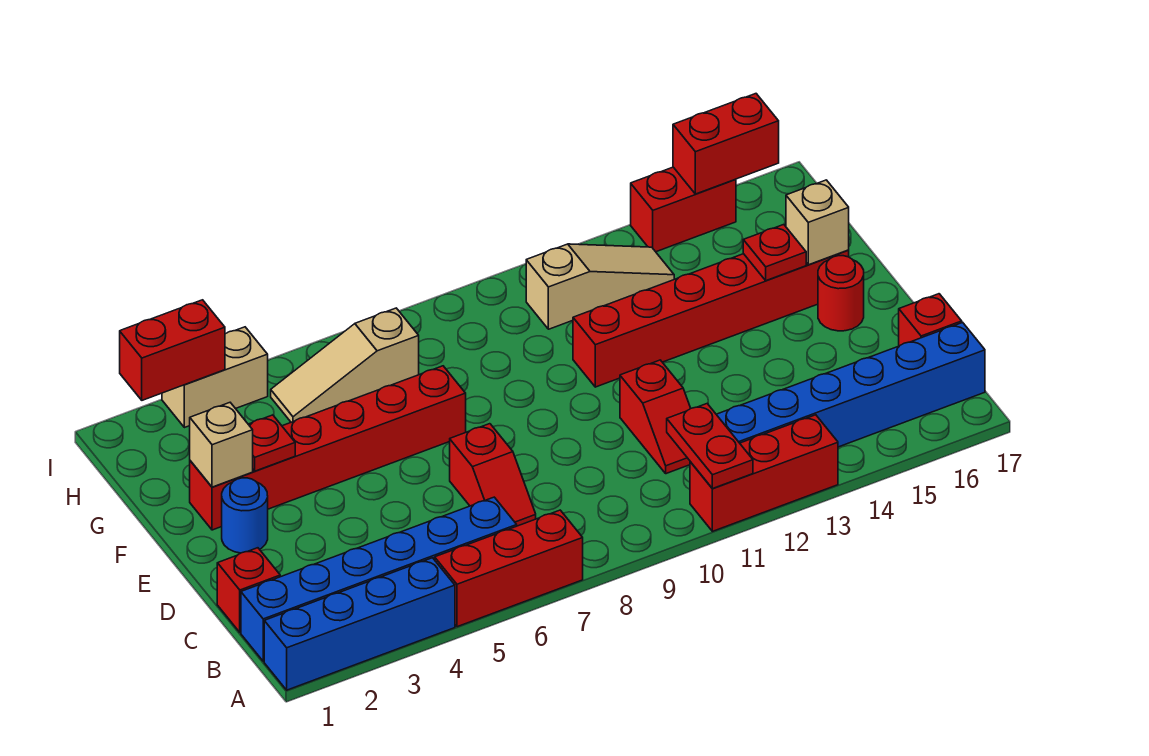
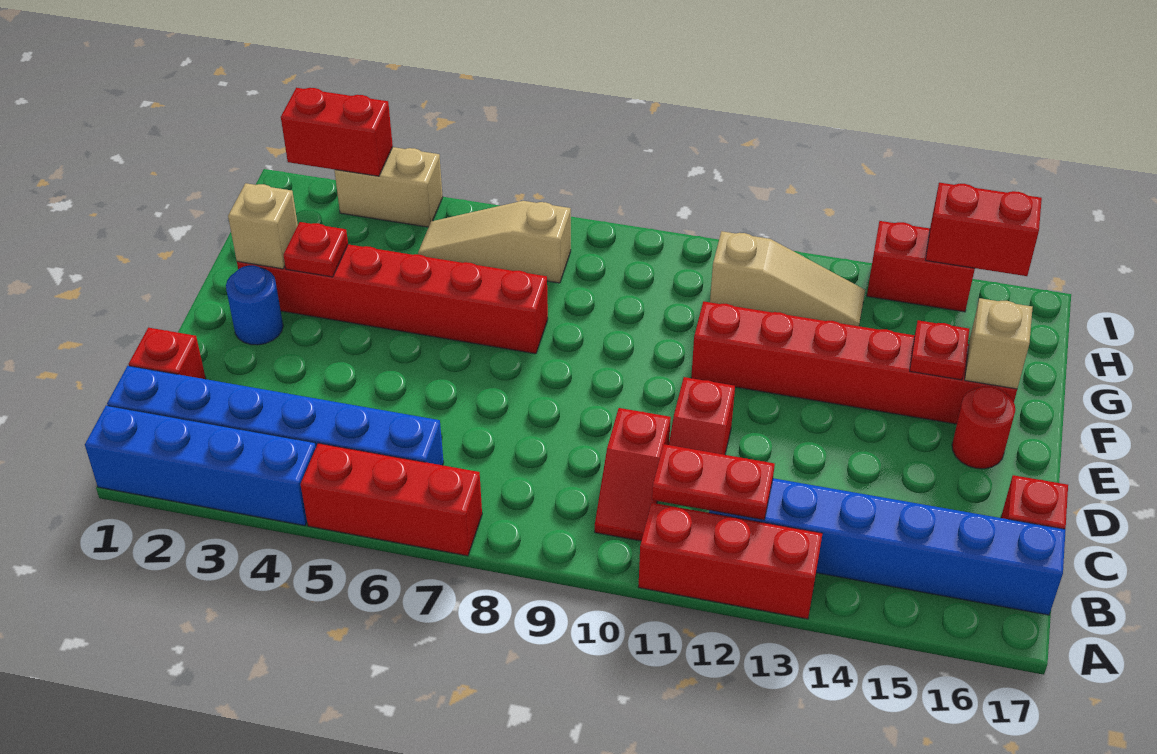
red plate A11:B11 level 2 -> red plate B11:B12 level 2
red slope C7:D7 level 1 top D -> red slope B10:C10 level 1 top C

